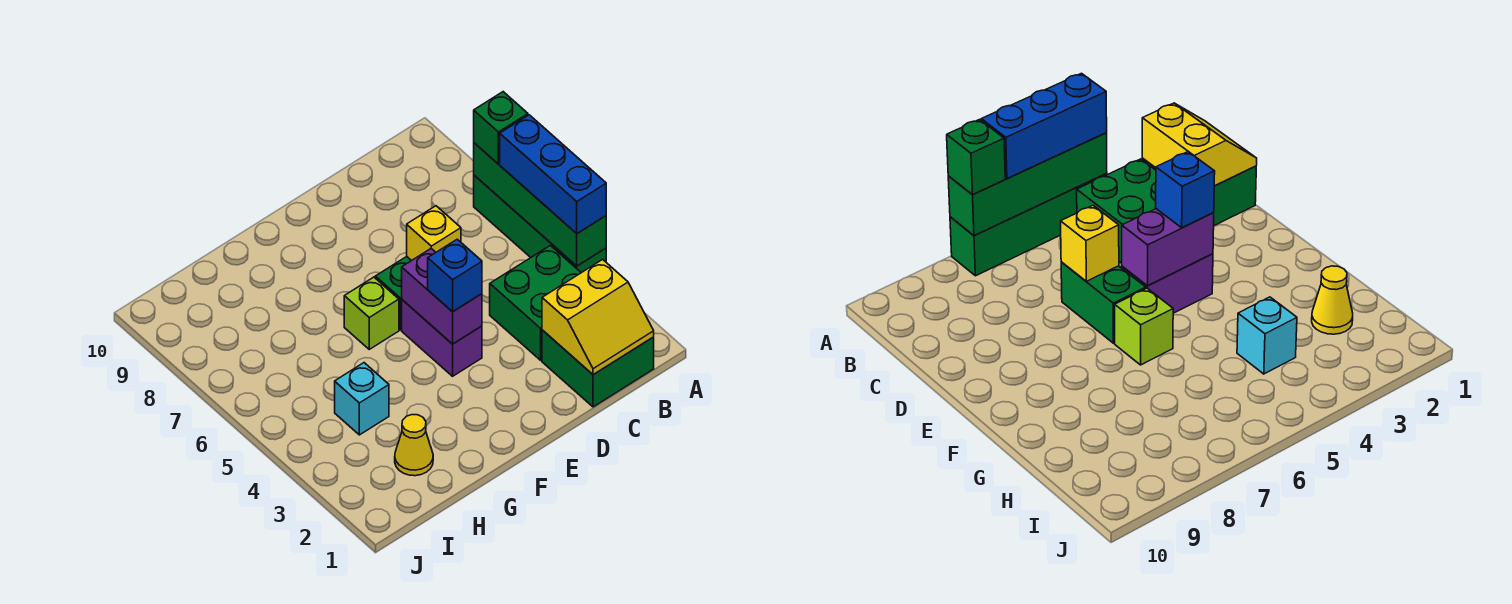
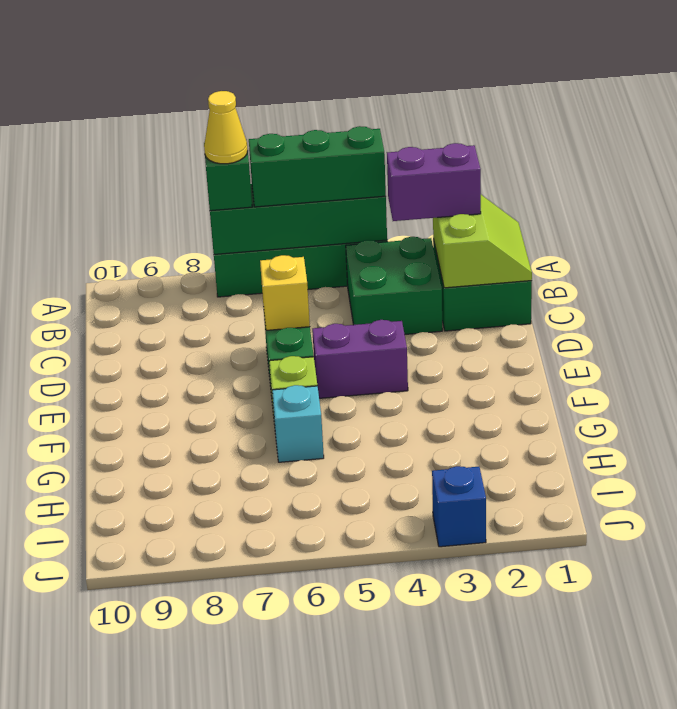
blue brick A4:A6 level 3 -> green brick A4:A6 level 3
yellow slope B1:C2 level 2 top 2 -> lime slope B1:C2 level 2 top 2
purple brick E4:E5 level 2 -> purple brick B2:B3 level 3
blue brick E4 level 3 -> blue brick J3 level 1
yellow cone H2 level 1 -> yellow cone A7 level 4
cyan brick H4 level 1 -> cyan brick G6 level 1

